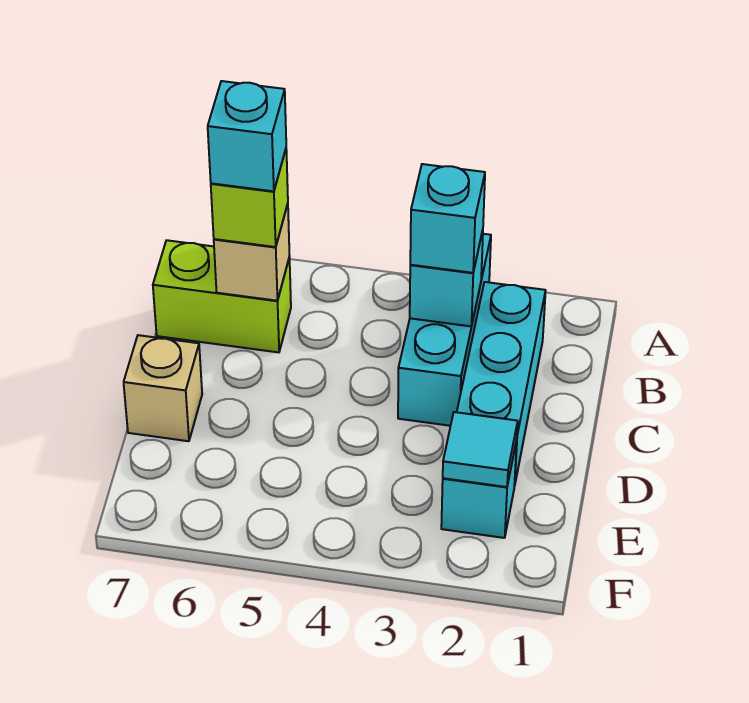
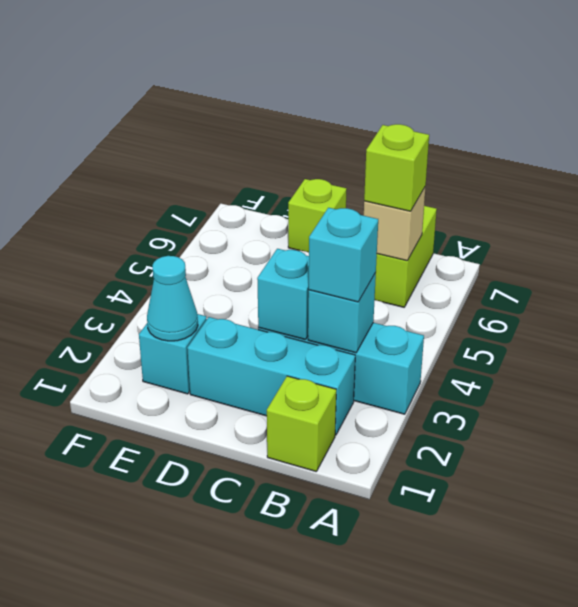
none -> lime brick B1 level 1
cyan brick B6 level 4 -> cyan brick C3 level 2
tan brick D7 level 1 -> lime brick D7 level 1
cyan tile E2 level 2 -> cyan cone E2 level 2

